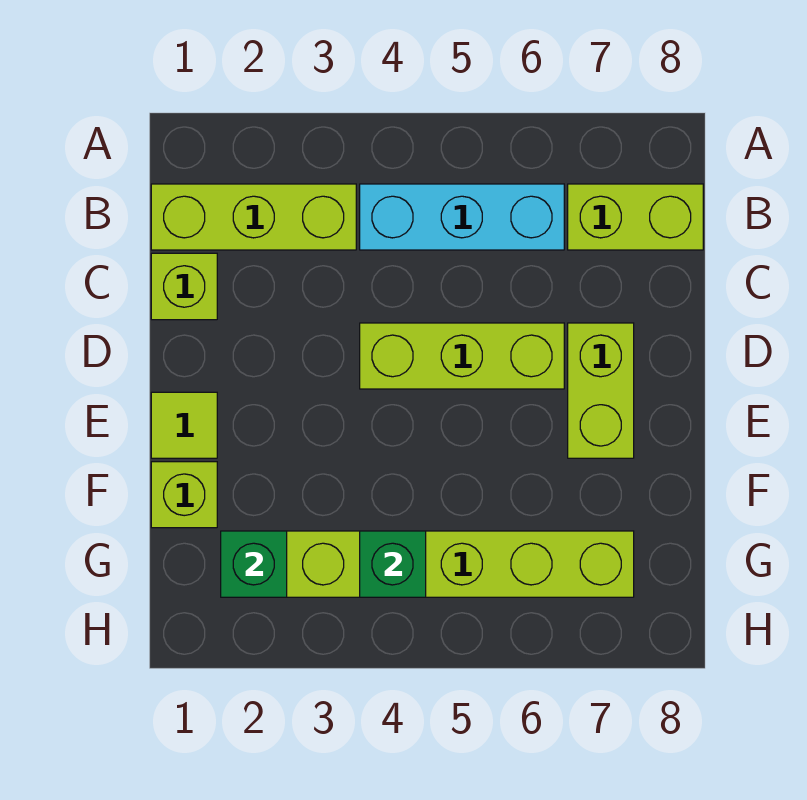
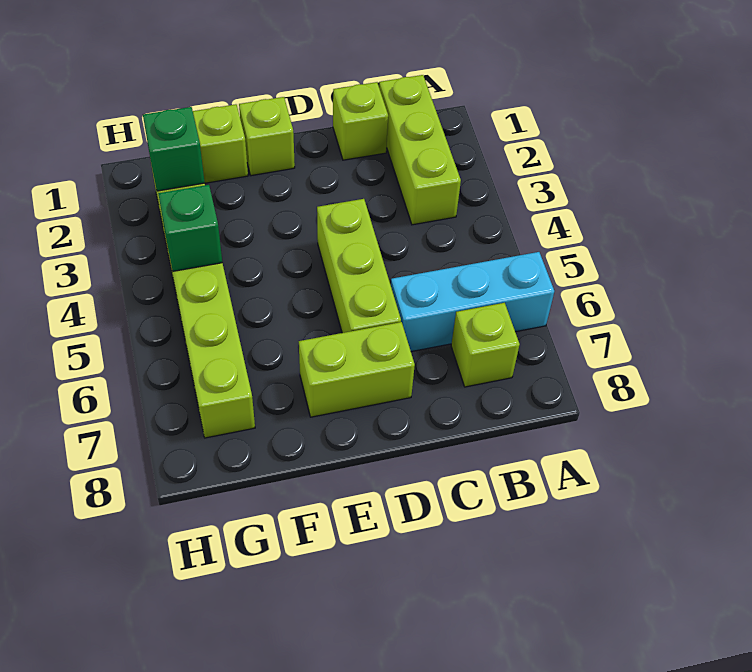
cyan brick B4:B6 level 1 -> cyan brick A6:C6 level 1
lime brick B7:B8 level 1 -> lime brick B7 level 1
lime tile E1 level 1 -> lime brick E1 level 1

